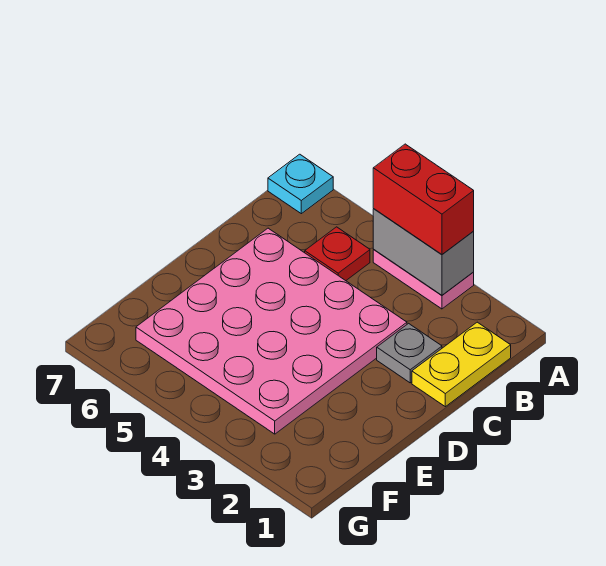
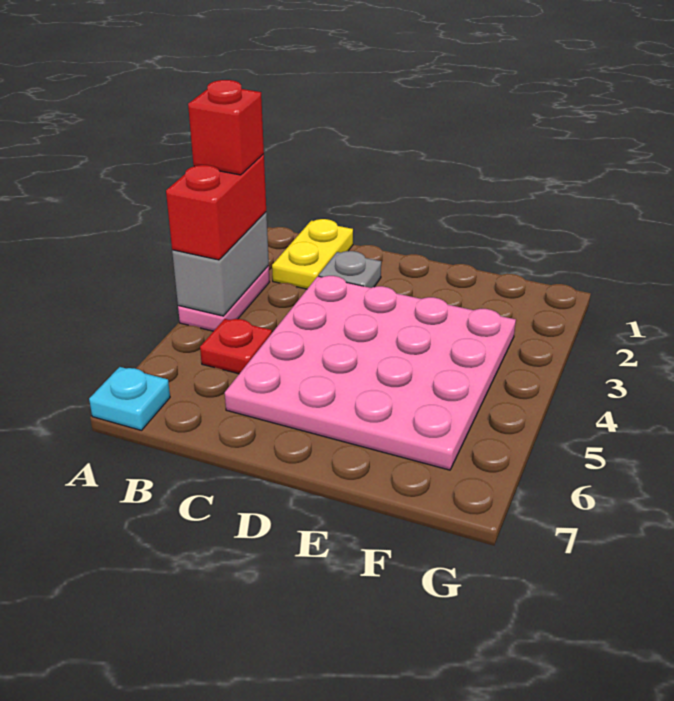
none -> red brick A3 level 4
yellow plate B1:C1 level 1 -> yellow plate B1:B2 level 1

